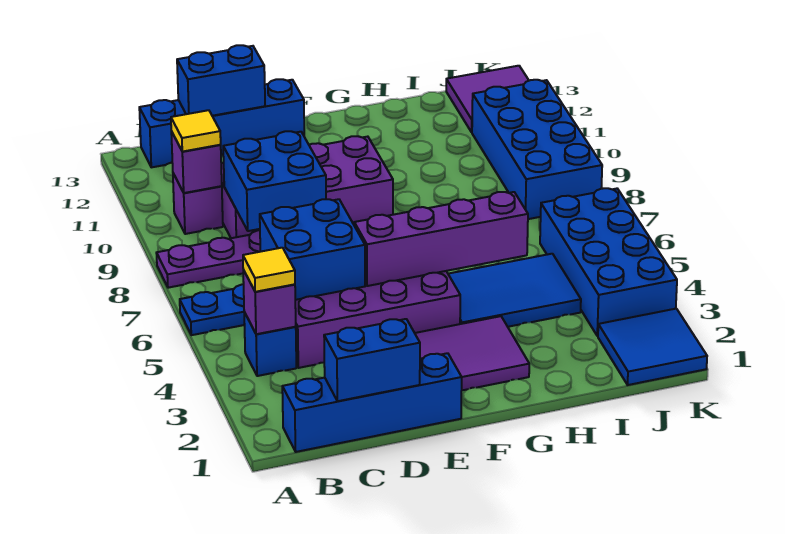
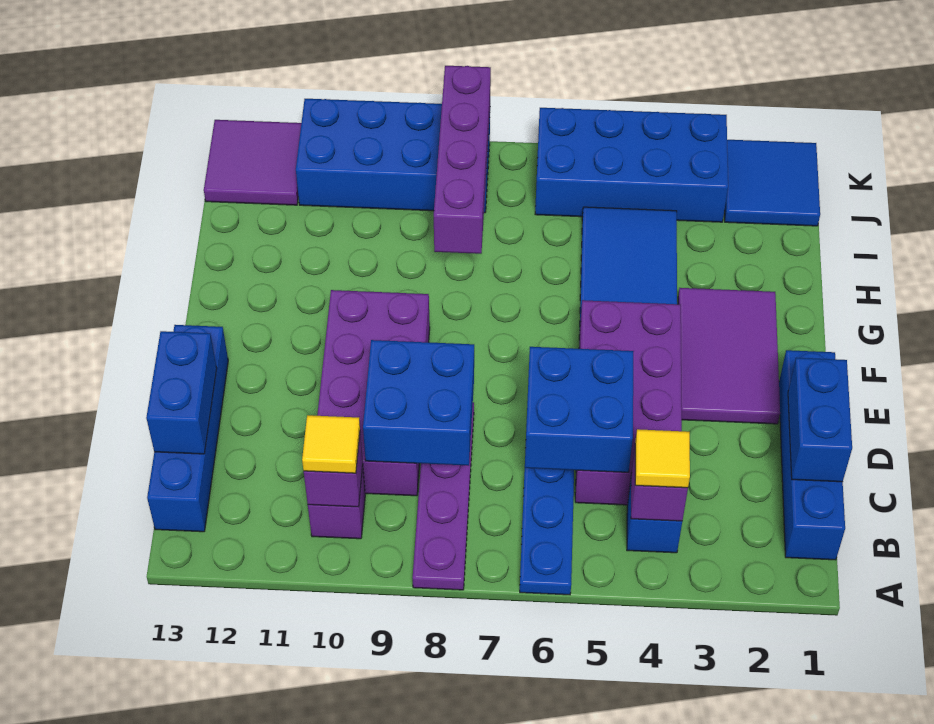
purple brick E5:H5 level 2 -> purple brick H8:K8 level 2

